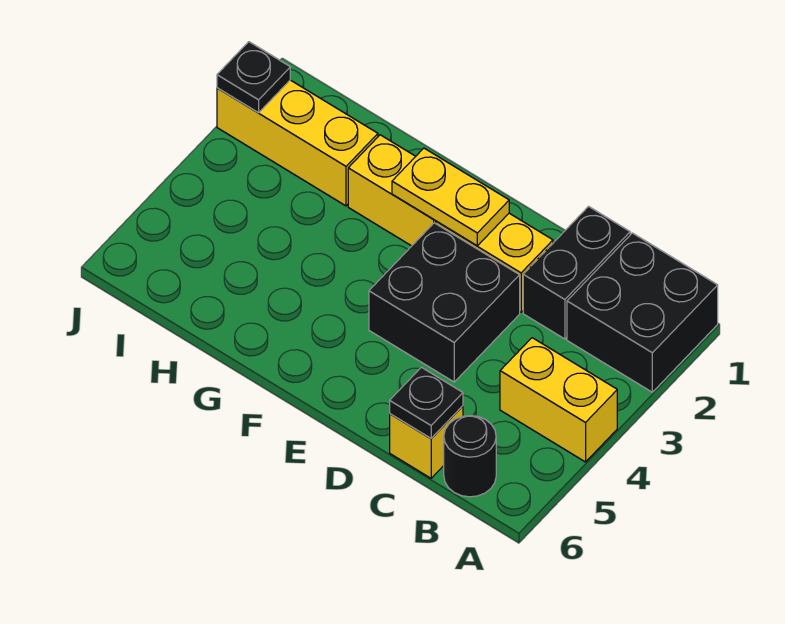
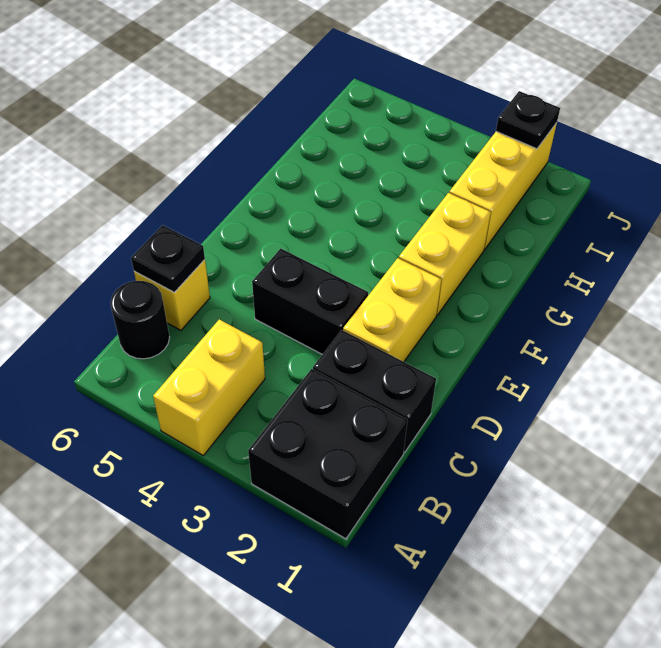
black brick D3:E4 level 1 -> black brick D3:D4 level 1
yellow plate E2:F2 level 2 -> none

